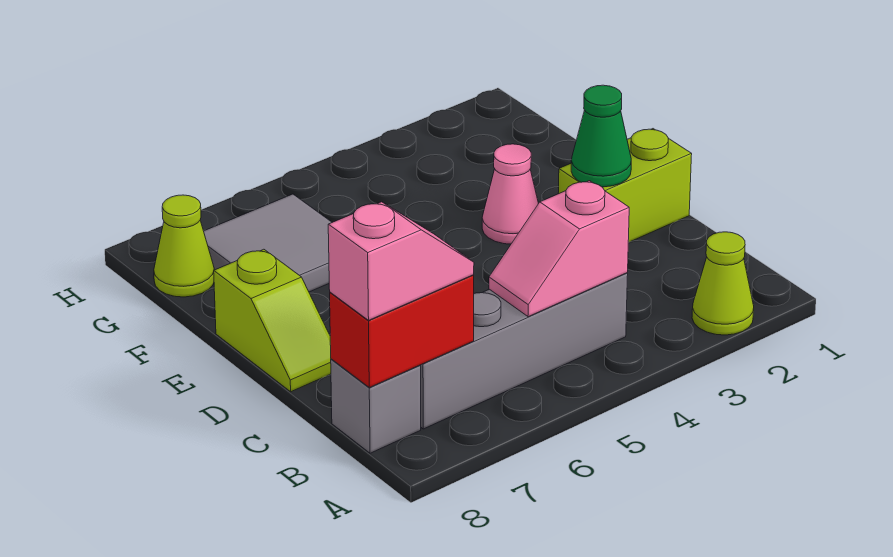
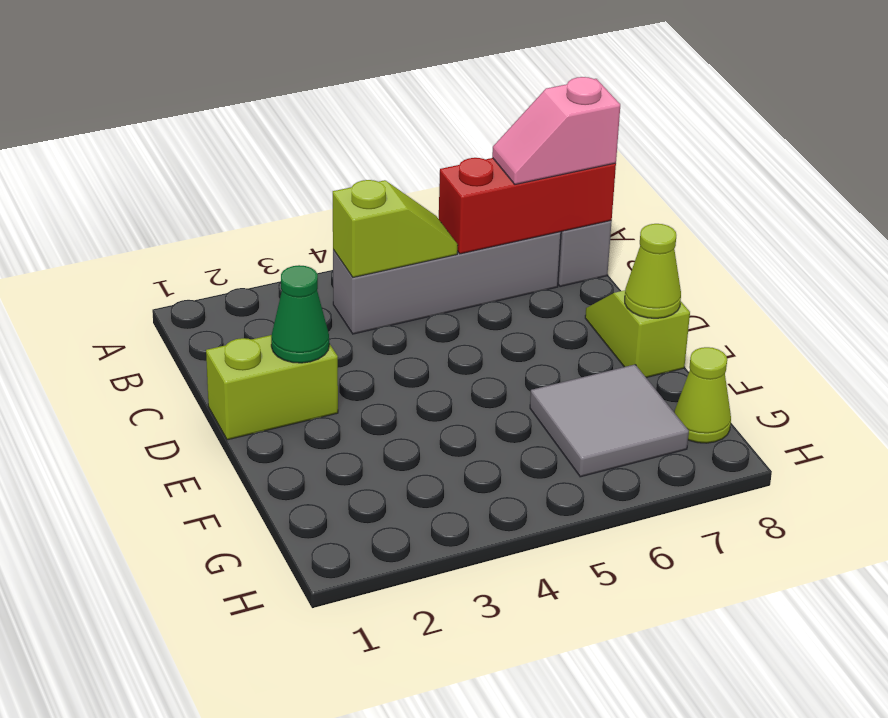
lime cone A2 level 1 -> lime cone E8 level 2
pink slope B4:B5 level 2 top 4 -> lime slope B4:B5 level 2 top 4
red brick B7:B8 level 2 -> red brick B6:B8 level 2
pink cone E3 level 1 -> none

